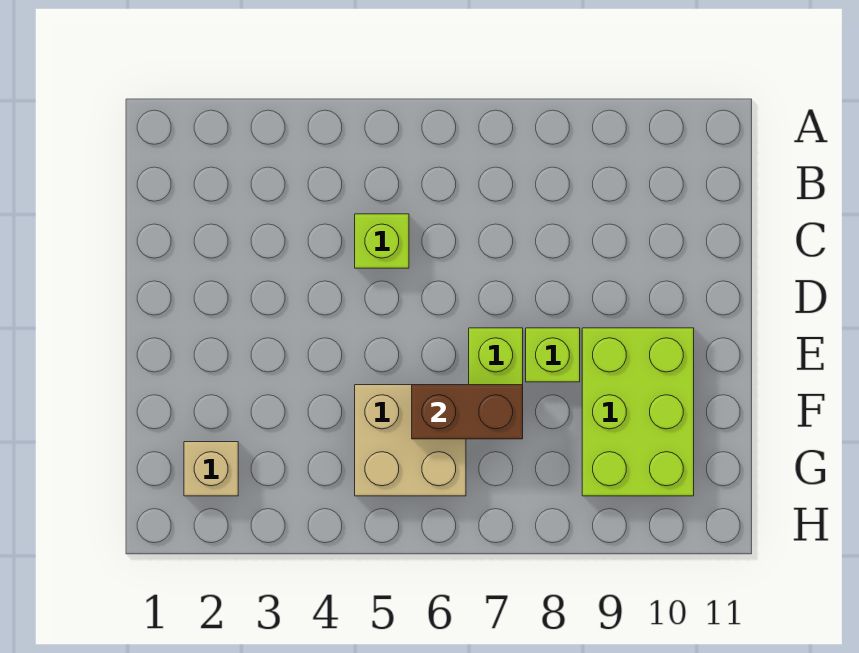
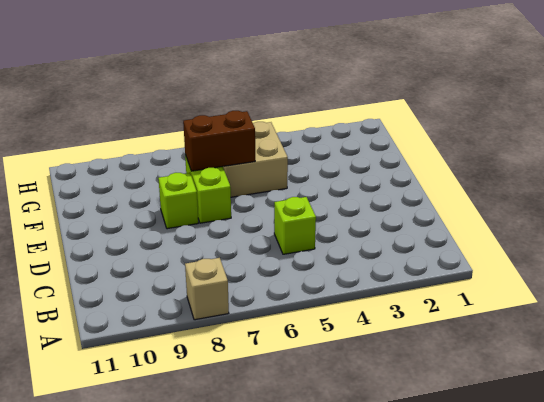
lime brick E9:G10 level 1 -> none
tan brick G2 level 1 -> tan brick A8 level 1

